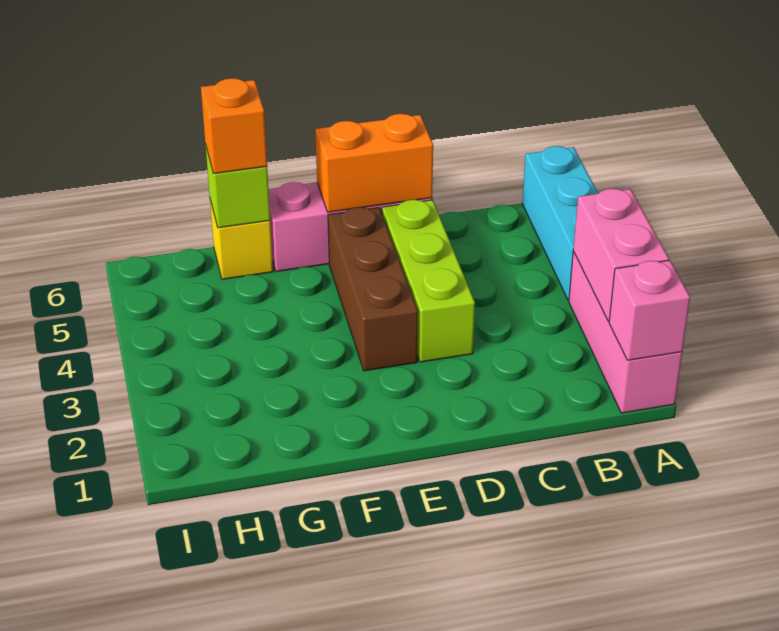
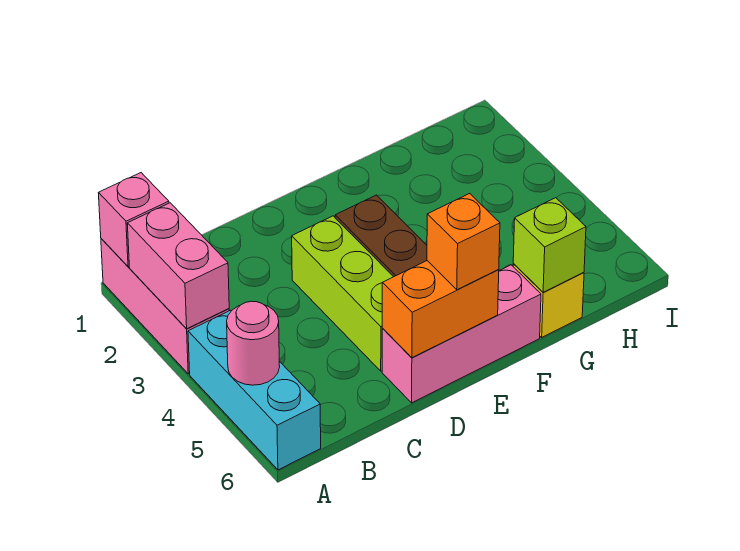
none -> pink round brick A5 level 2
orange brick G6 level 3 -> orange brick E6 level 3

